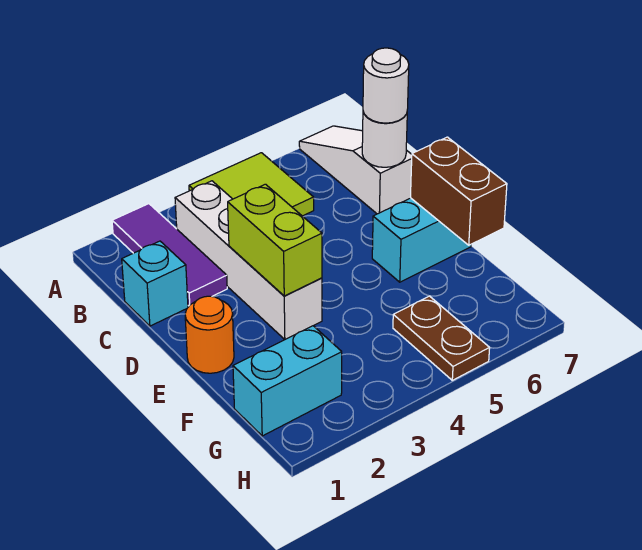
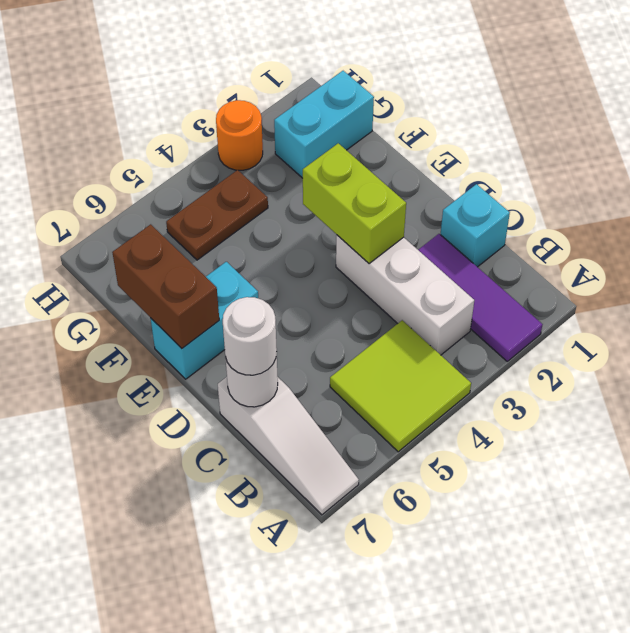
white brick B3:E3 level 1 -> white brick B3:D3 level 1
orange round brick E1 level 1 -> orange round brick H3 level 1
brown plate G5:H5 level 1 -> brown plate G4:G5 level 1

